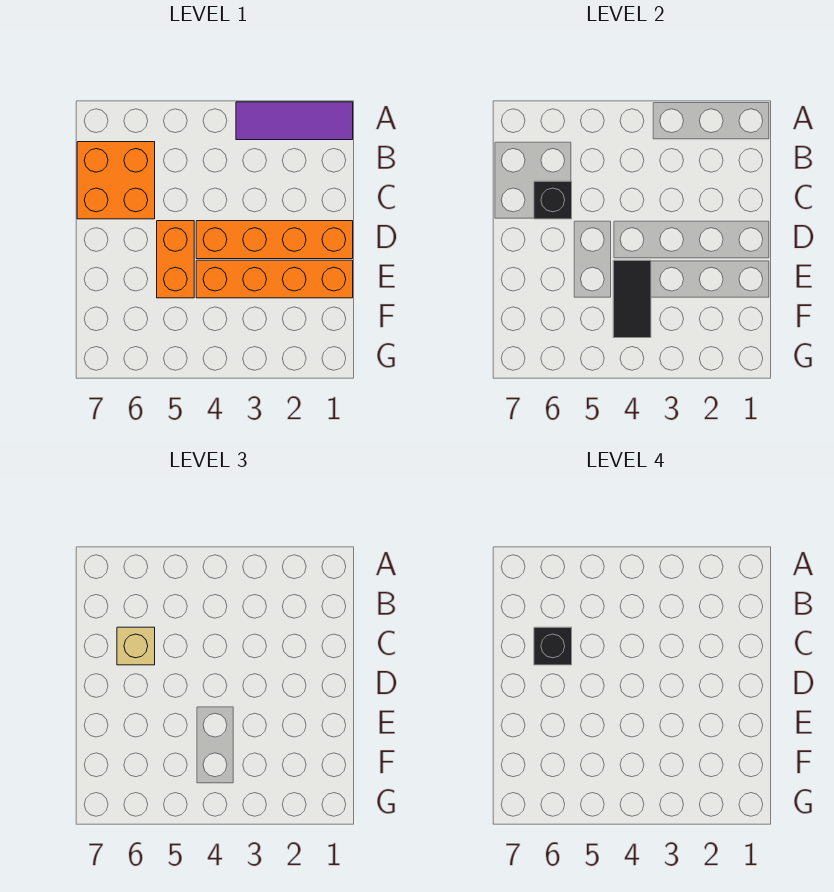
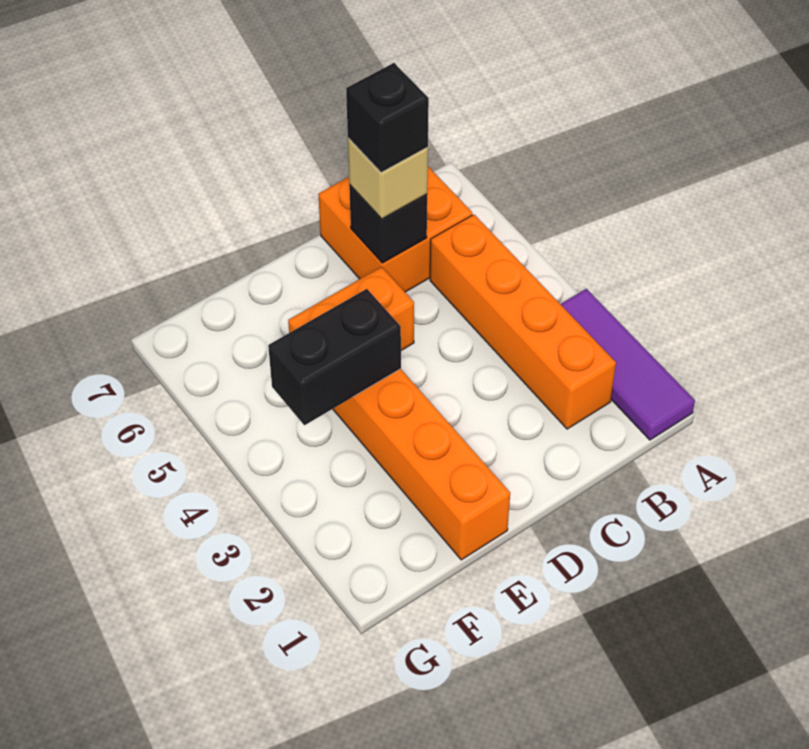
orange brick D1:D4 level 1 -> orange brick B2:B5 level 1
black tile E4:F4 level 2 -> black brick E4:F4 level 2

